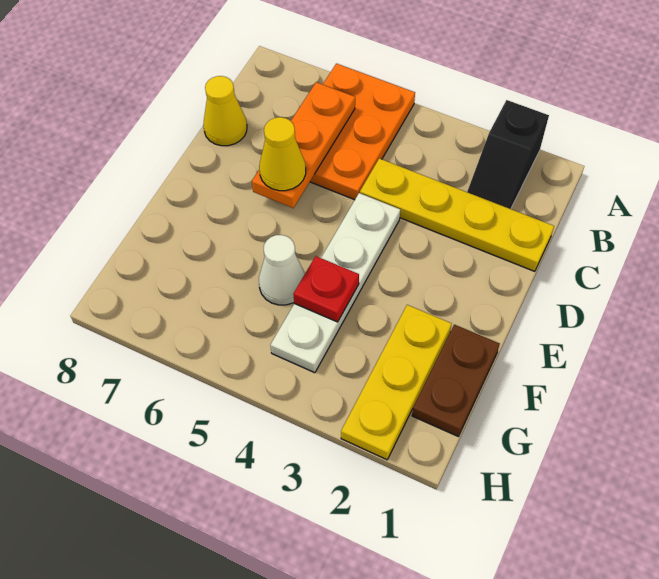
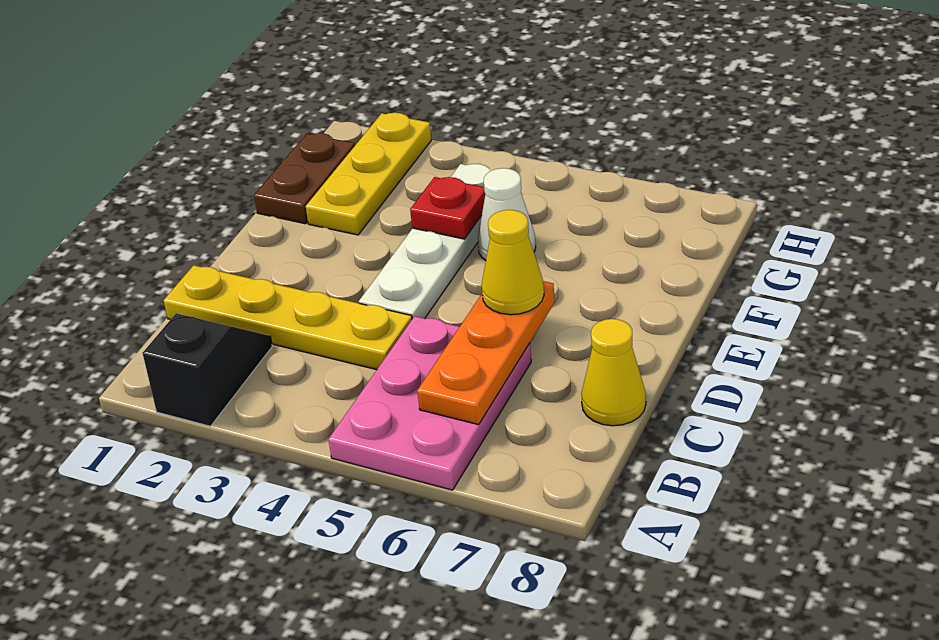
orange plate A5:C6 level 1 -> pink plate A5:C6 level 1

